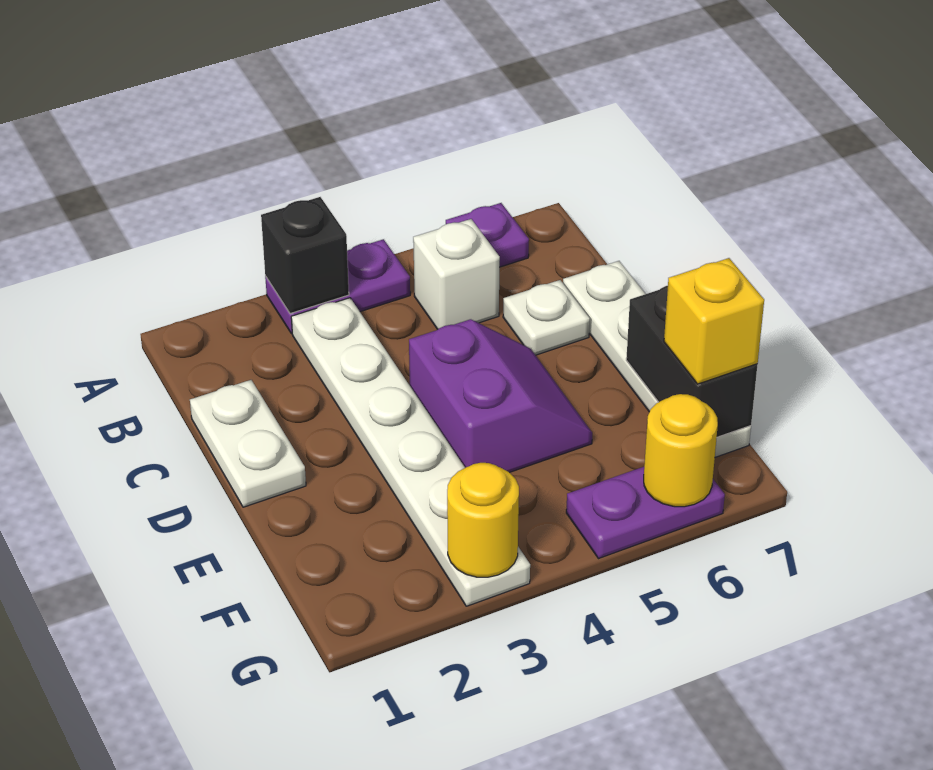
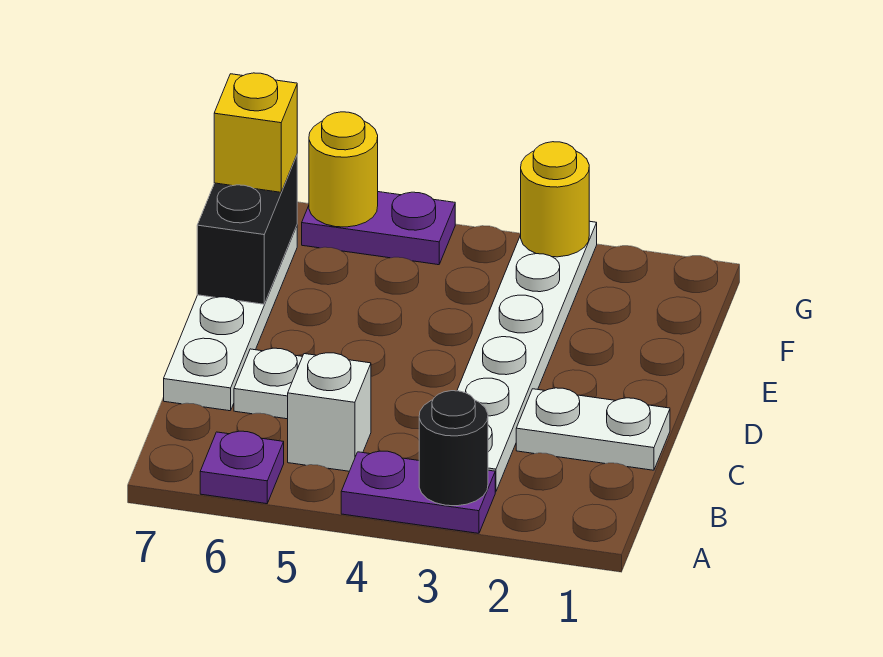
black brick A3 level 2 -> black round brick A3 level 2
white plate C1:D1 level 1 -> white plate C1:C2 level 1
purple slope D4:E5 level 1 top 4 -> none

